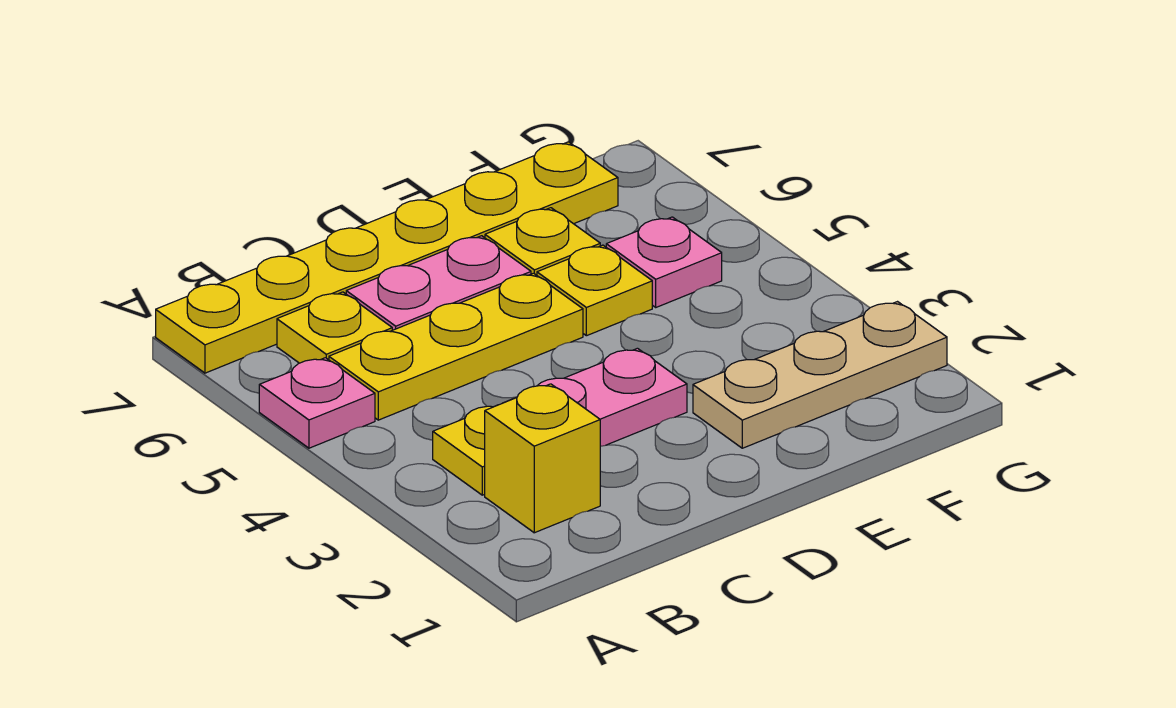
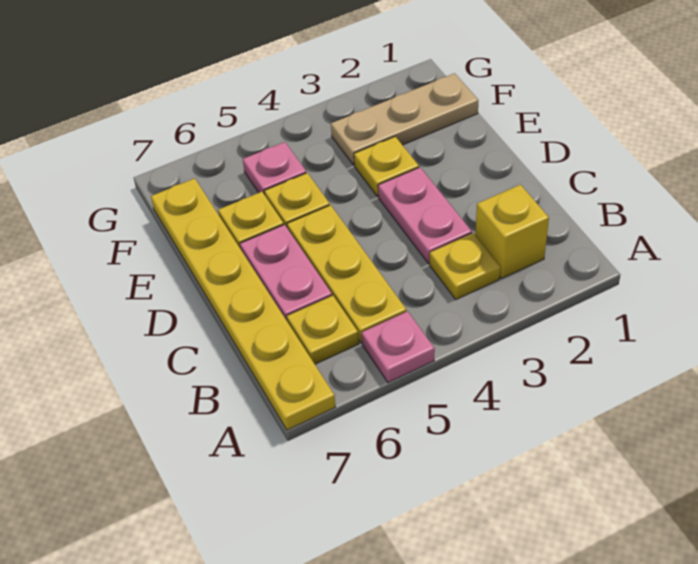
tan plate E2:G2 level 1 -> tan plate F1:F3 level 1
none -> yellow plate E3 level 1

